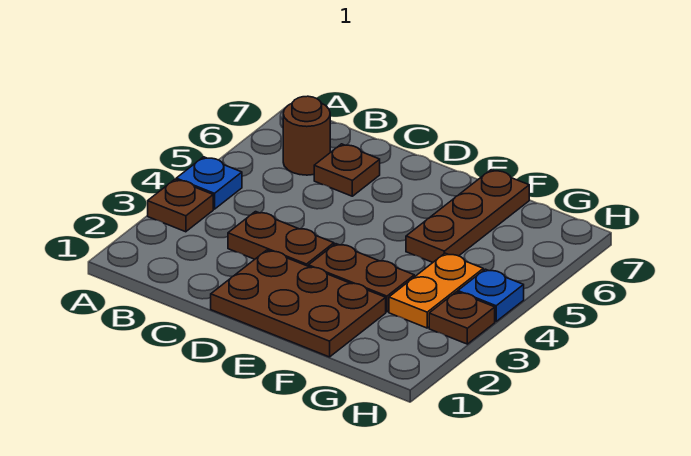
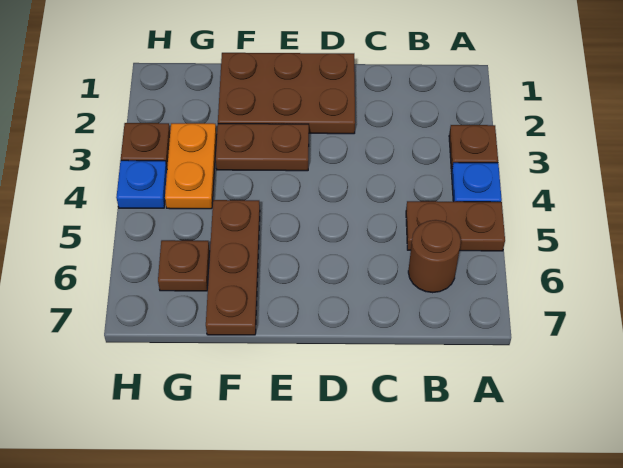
brown plate C3:D3 level 1 -> brown plate A5:B5 level 1
brown plate C6 level 1 -> brown plate G6 level 1

